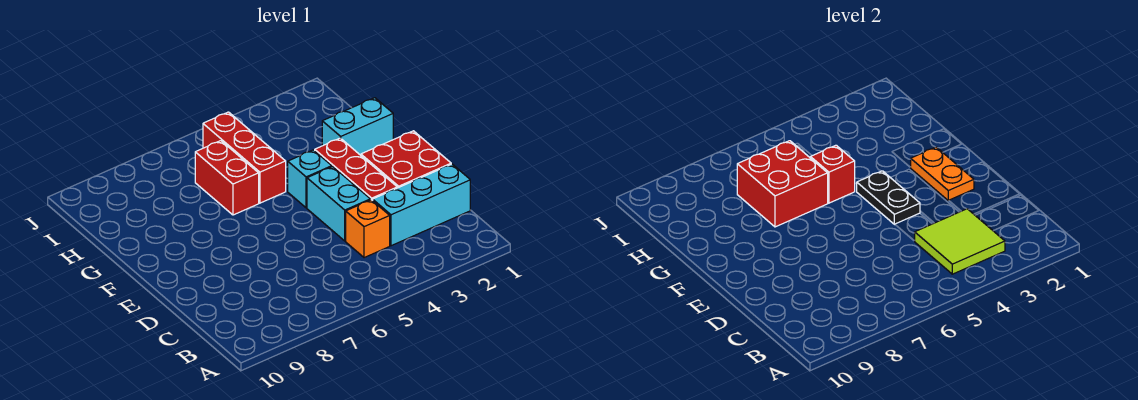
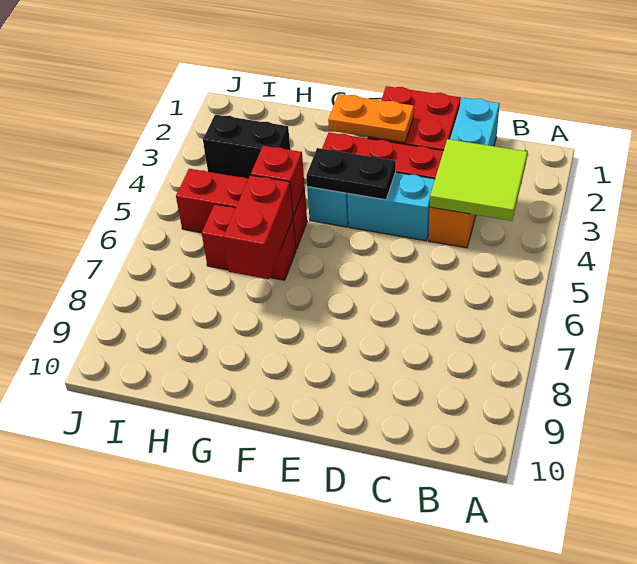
cyan brick G1:G2 level 1 -> none
red brick G6:H7 level 2 -> red brick G6:G7 level 2
none -> black brick H3:I3 level 1

